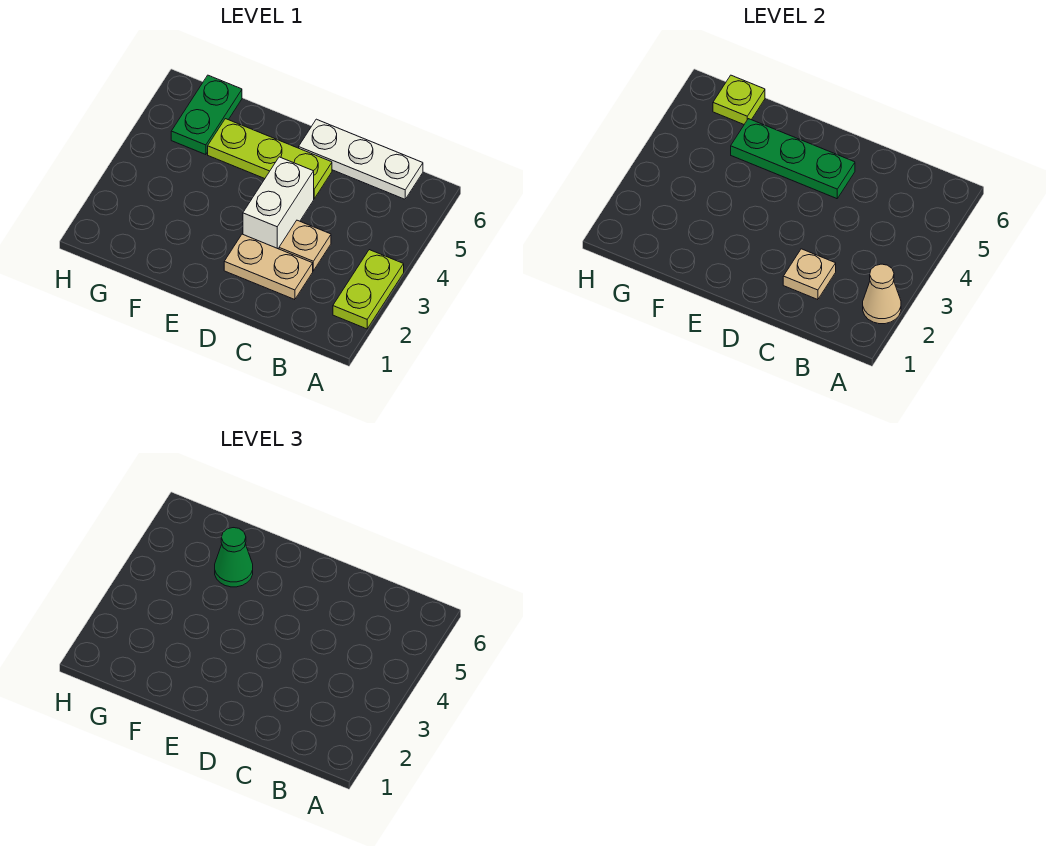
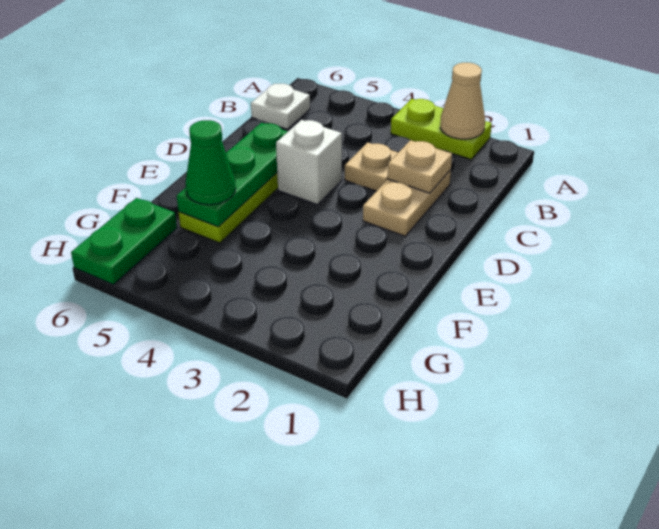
white plate B6:D6 level 1 -> white plate B6 level 1
white brick D3:D4 level 1 -> white brick D4 level 1
green plate G5:G6 level 1 -> green plate G6:H6 level 1
lime plate G6 level 2 -> none

